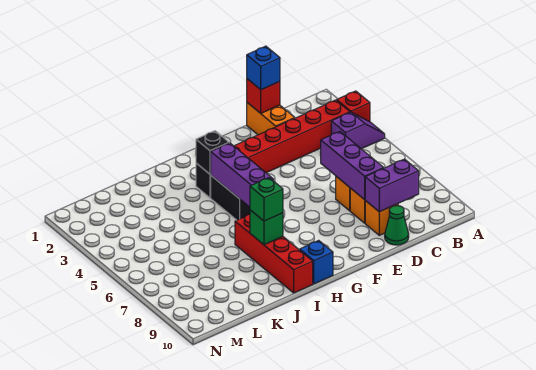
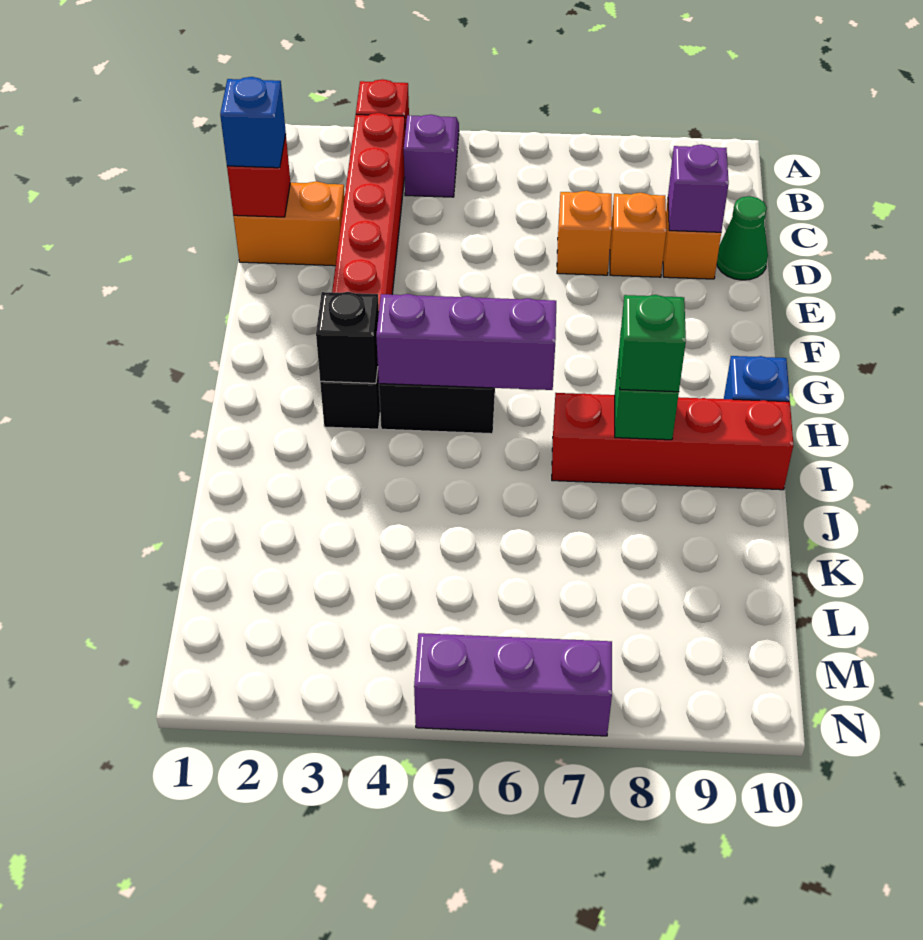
purple brick C9:D9 level 2 -> purple brick D9 level 2
purple brick D6:D8 level 2 -> purple brick N5:N7 level 1

